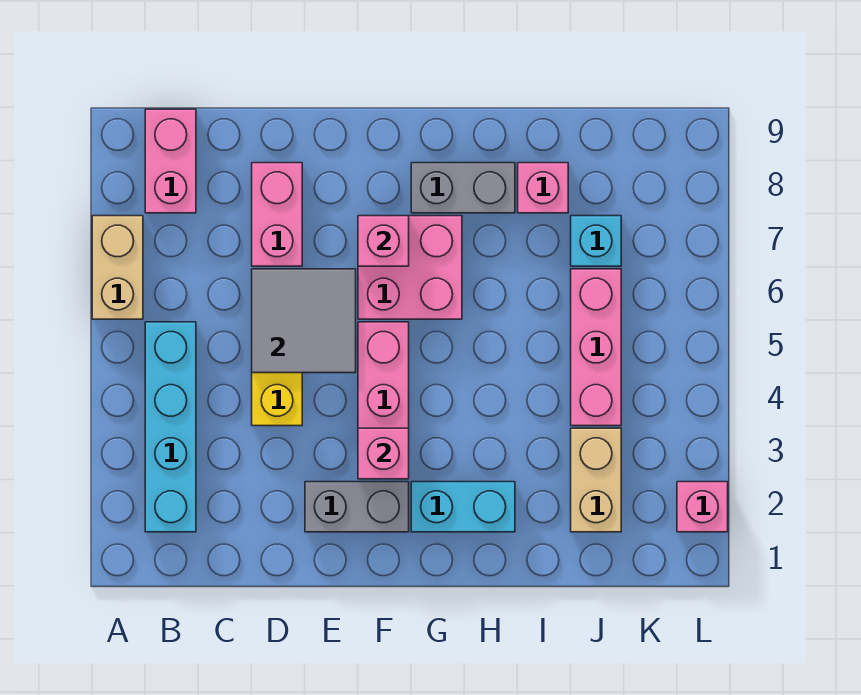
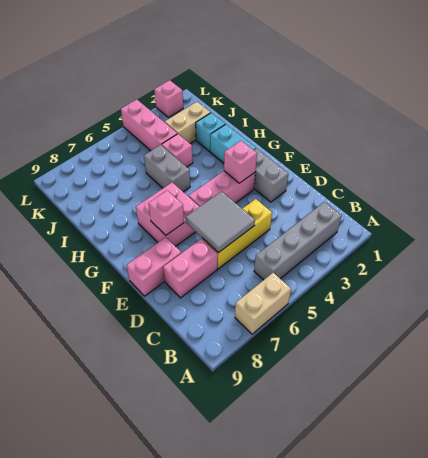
cyan brick B2:B5 level 1 -> grey brick B2:B5 level 1
pink brick B8:B9 level 1 -> pink brick E8:E9 level 1
grey brick G8:H8 level 1 -> grey brick H5:I5 level 1
pink brick I8 level 1 -> pink brick I4 level 1
pink brick J4:J6 level 1 -> pink brick J4:L4 level 1
cyan brick J7 level 1 -> cyan brick I2 level 1

